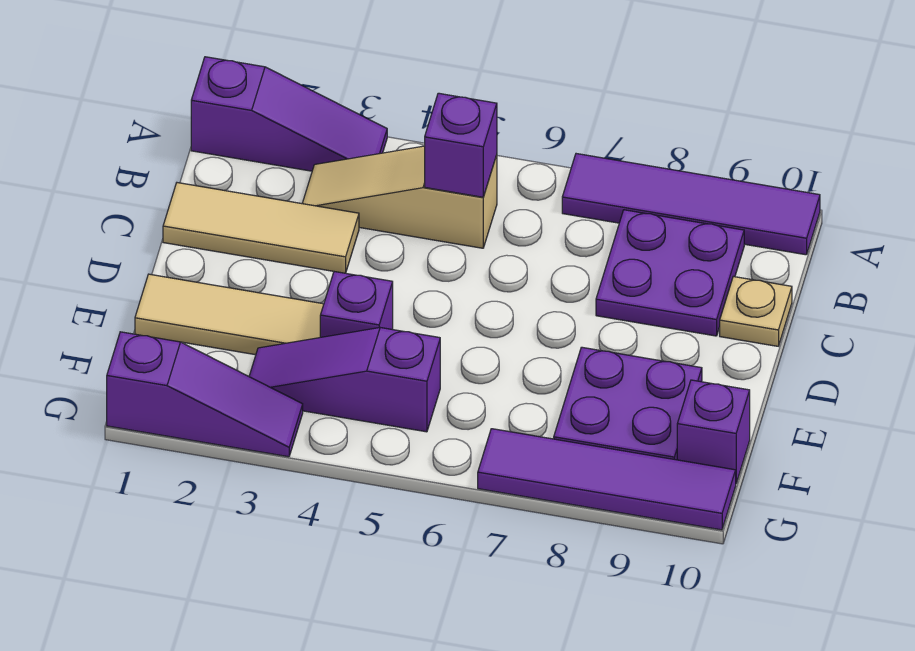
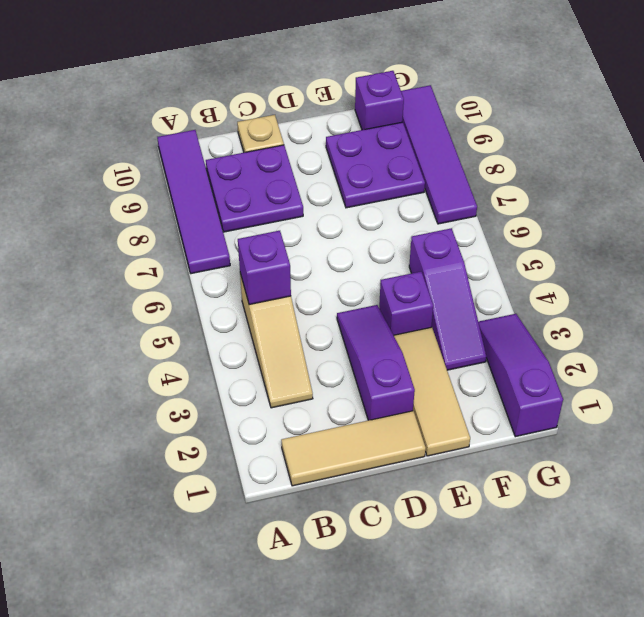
purple slope A1:A3 level 1 top 1 -> purple slope D2:D4 level 1 top 2
tan tile C1:C3 level 1 -> tan tile B1:D1 level 1

